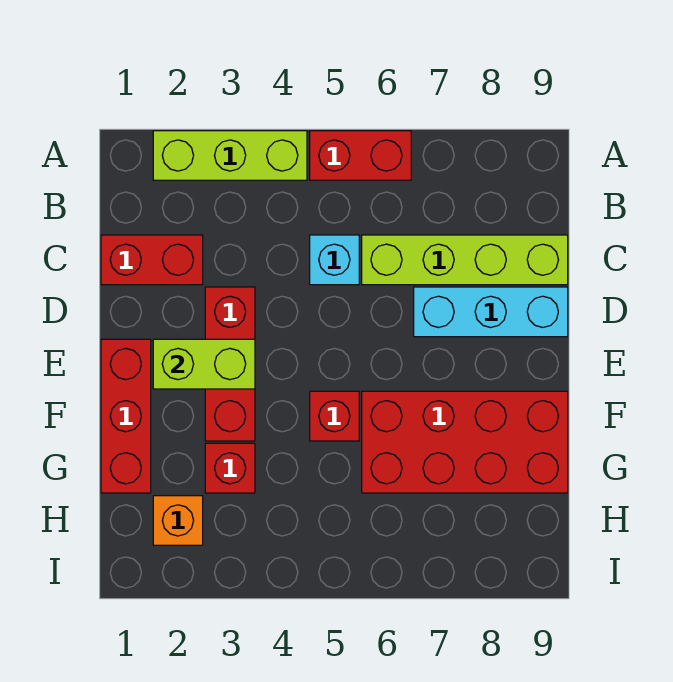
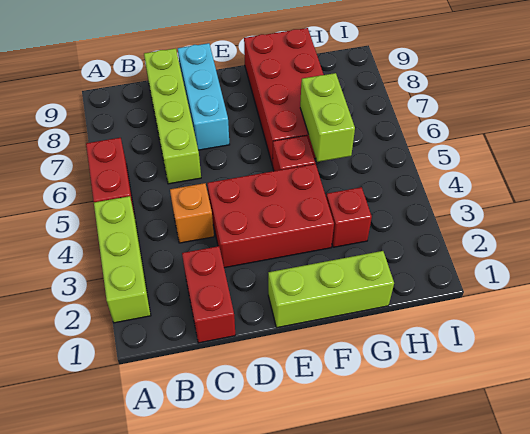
cyan brick C5 level 1 -> none
red brick D3:F3 level 1 -> red brick D3:F4 level 1
red brick E1:G1 level 1 -> lime brick E1:G1 level 1
lime brick E2:E3 level 2 -> lime brick G5:G6 level 2
orange brick H2 level 1 -> orange brick C4 level 1

